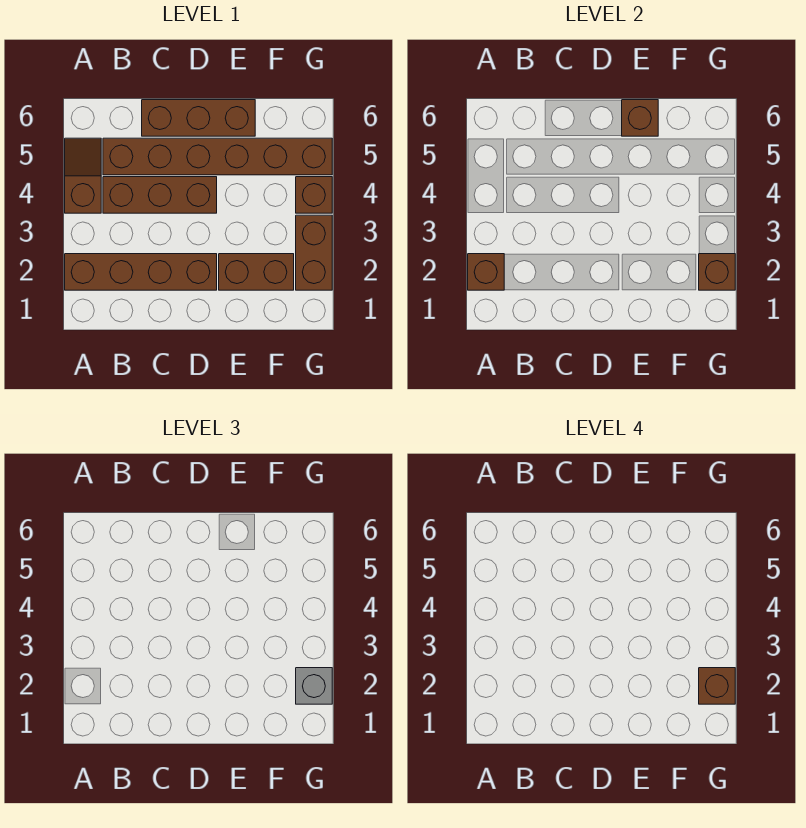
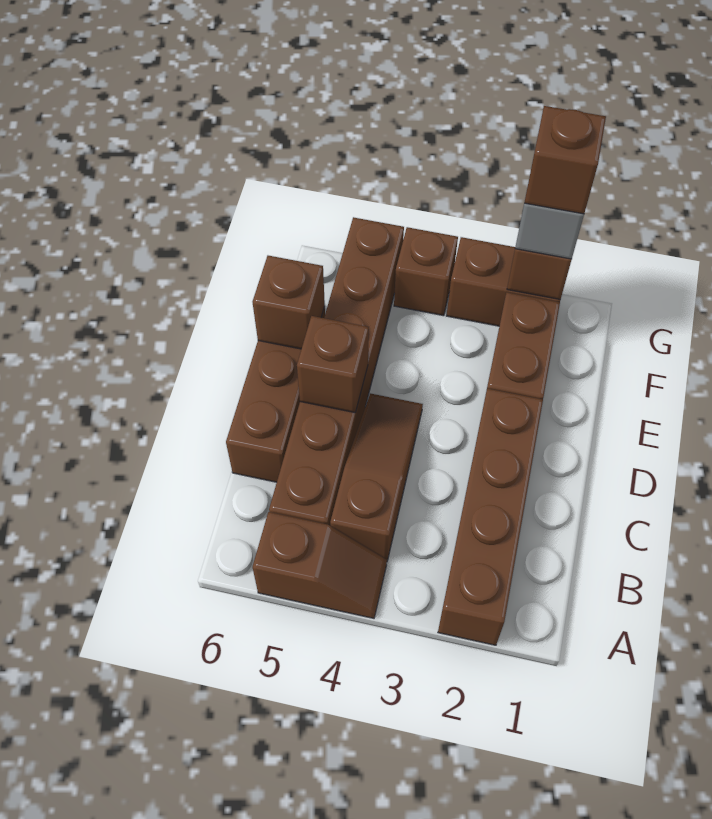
brown brick A2 level 2 -> brown brick D5 level 2
brown slope A4:A5 level 1 top 4 -> brown slope A4:A5 level 1 top 5
brown brick B4:D4 level 1 -> brown slope B4:D4 level 1 top B

